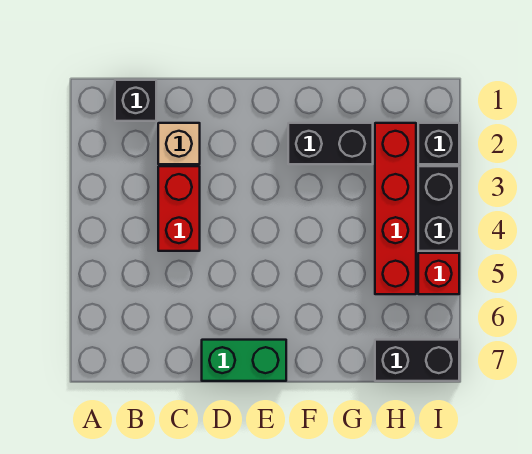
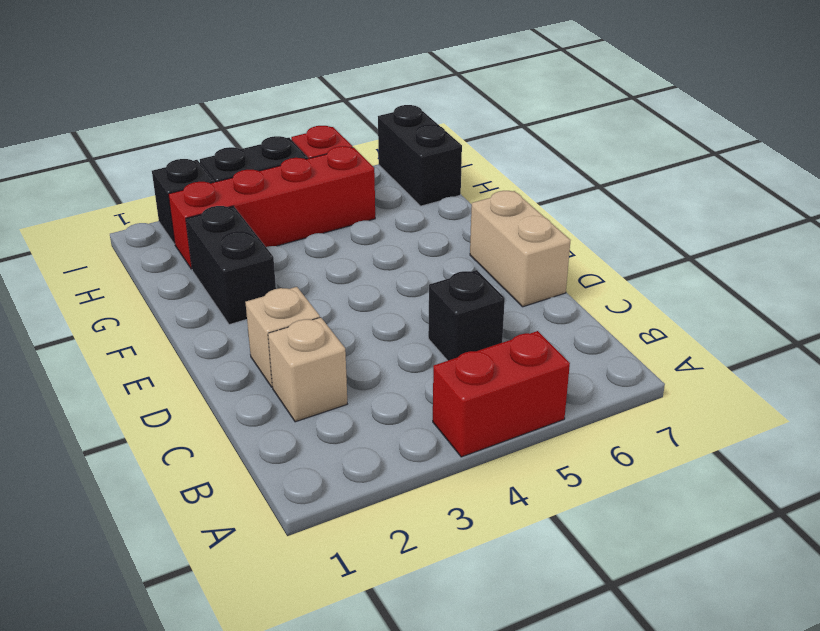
black brick B1 level 1 -> black brick C5 level 1
red brick C3:C4 level 1 -> red brick A4:A5 level 1
none -> tan brick D2 level 1
green brick D7:E7 level 1 -> tan brick D7:E7 level 1

